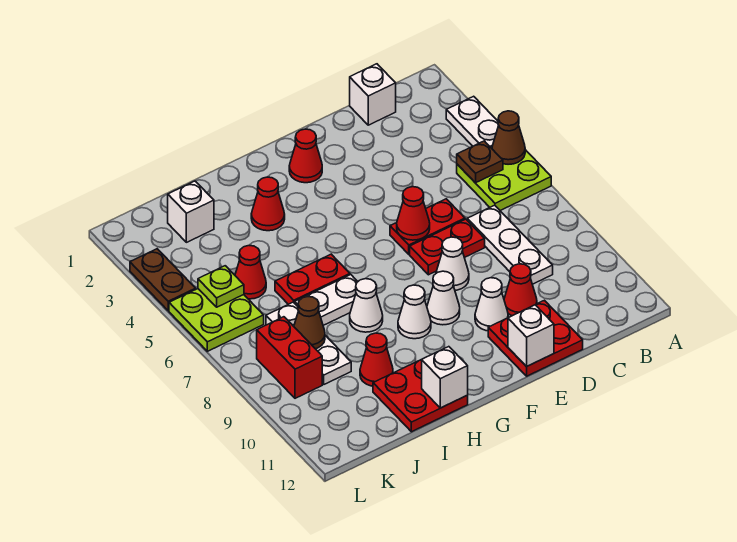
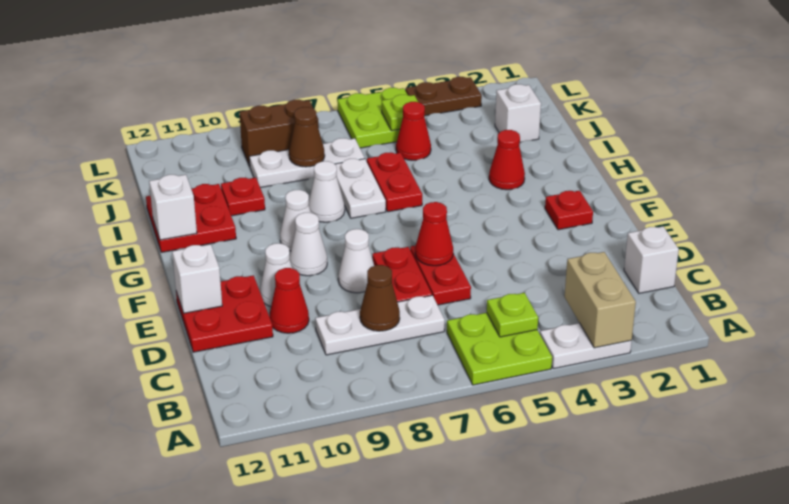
none -> tan brick A3:B3 level 2
brown cone A5 level 2 -> brown cone C8 level 2
brown plate B5 level 2 -> lime plate B5 level 2
red cone F2 level 1 -> red plate F2 level 1
red cone I10 level 1 -> red plate I10 level 1
red brick K8:K9 level 1 -> brown brick K8:K9 level 1

